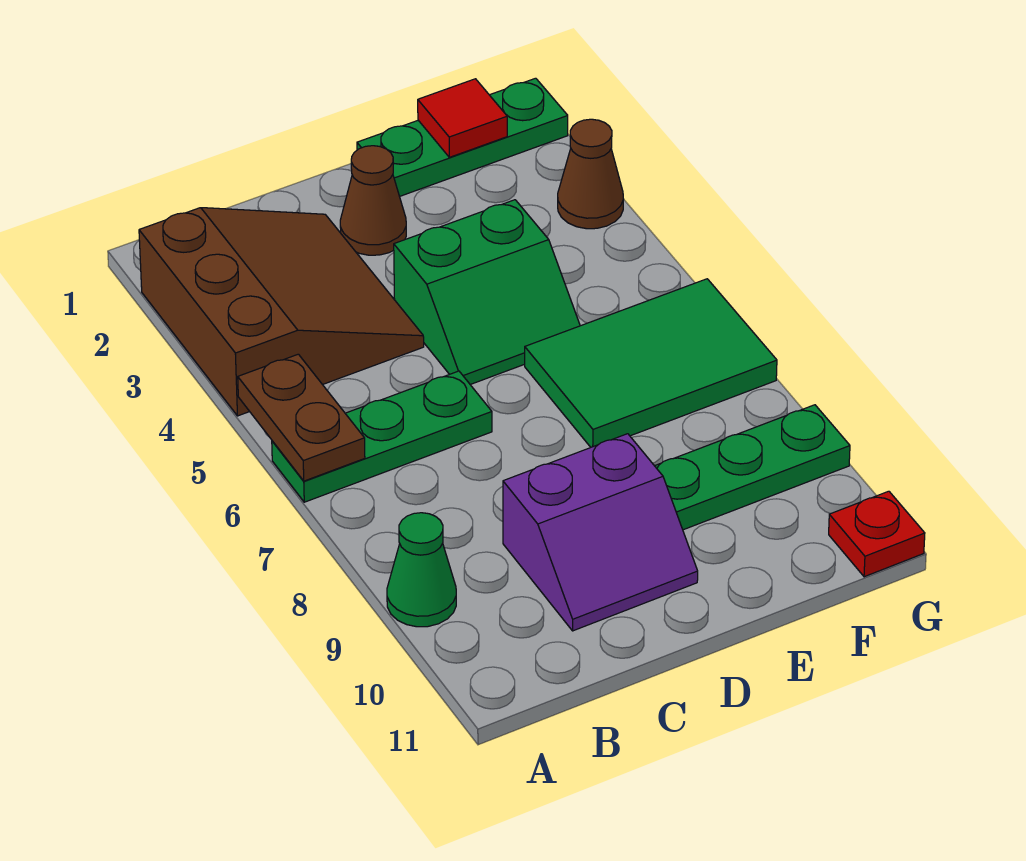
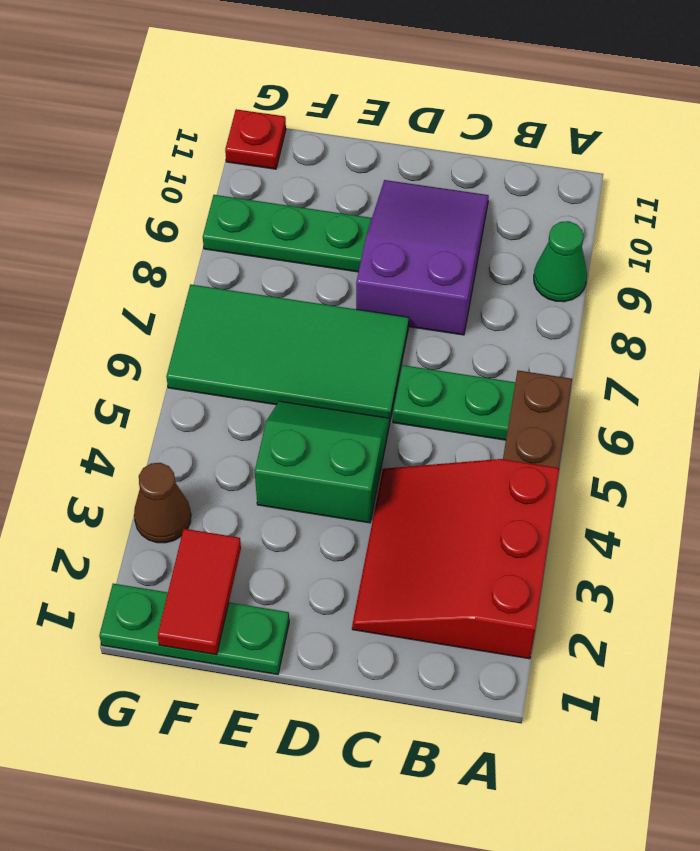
brown slope A2:C4 level 1 top A -> red slope A2:C4 level 1 top A
purple slope C9:D10 level 1 top 9 -> purple slope C8:D10 level 1 top 8
brown cone D2 level 1 -> none
green tile E6:G7 level 1 -> green tile D6:G7 level 1
red tile F1 level 2 -> red tile F1:F2 level 2

